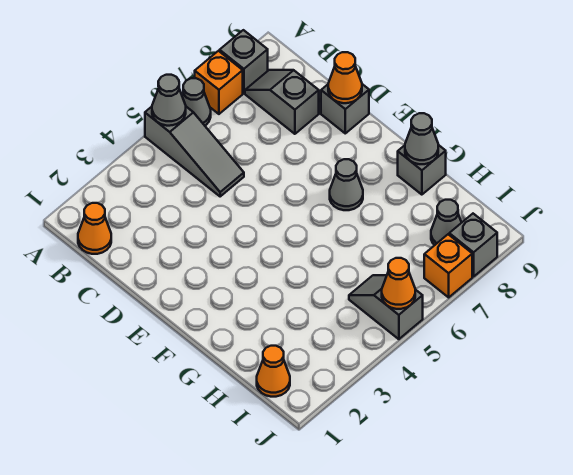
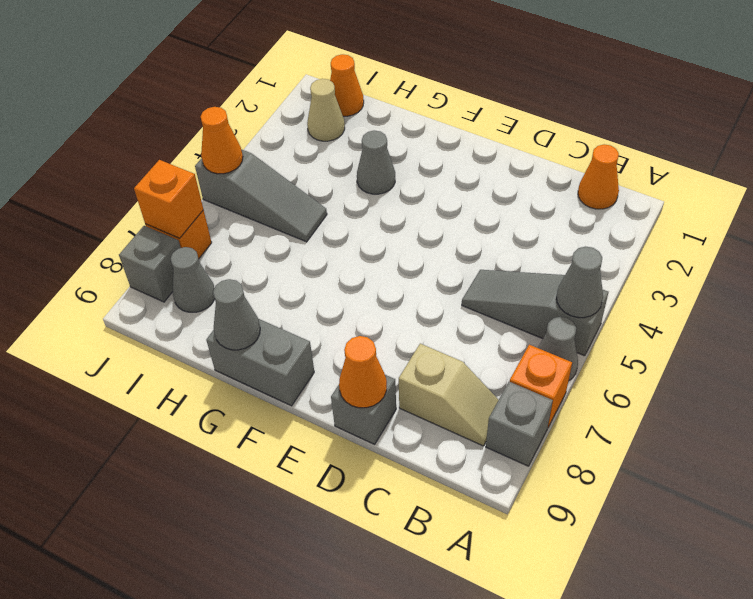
grey slope B8:C8 level 1 top C -> tan slope B8:C8 level 1 top C
grey cone F7 level 1 -> grey cone G3 level 1
grey brick G9 level 1 -> grey brick F9:G9 level 1
none -> tan cone I2 level 1
grey slope I5:J5 level 1 top J -> grey slope H5:J5 level 1 top J
none -> orange brick J7 level 2

